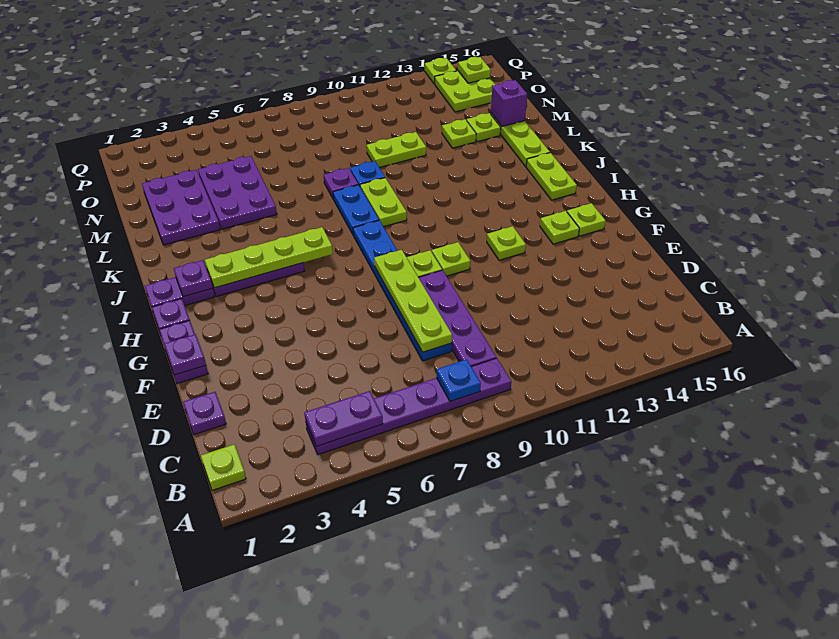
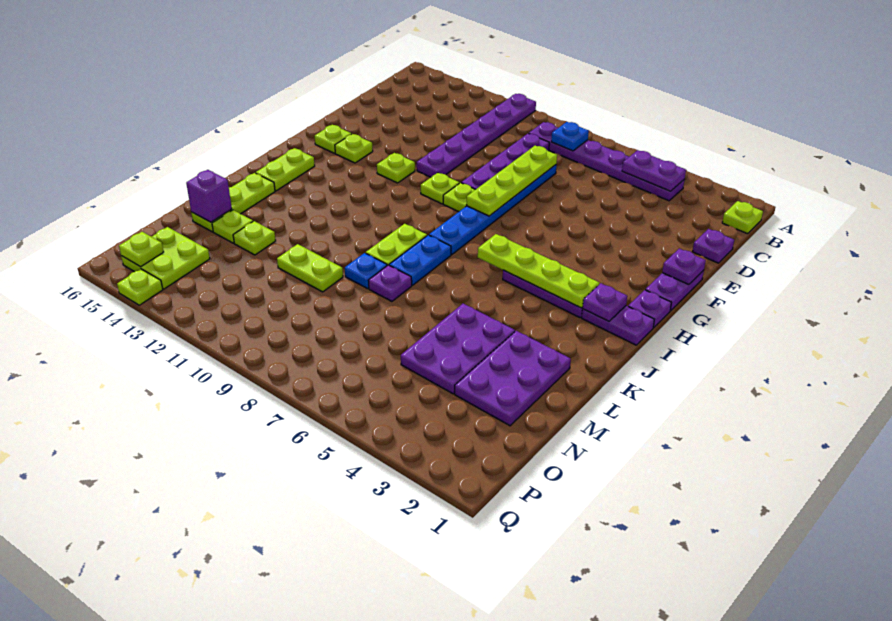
none -> purple plate A11:F11 level 1

